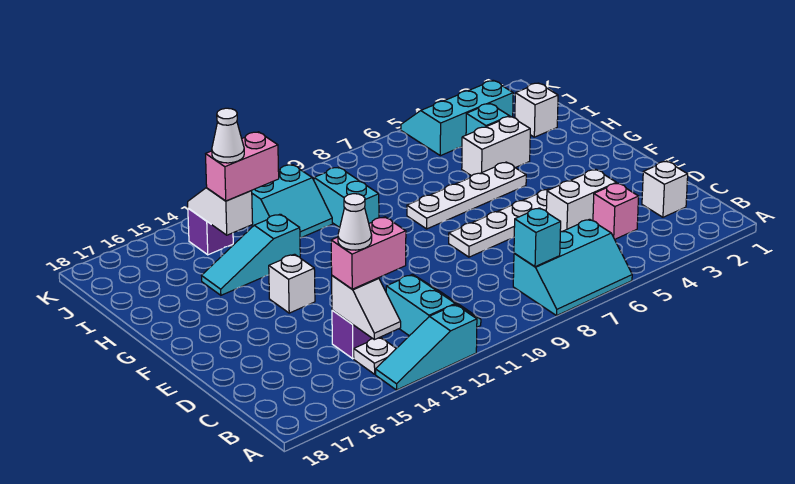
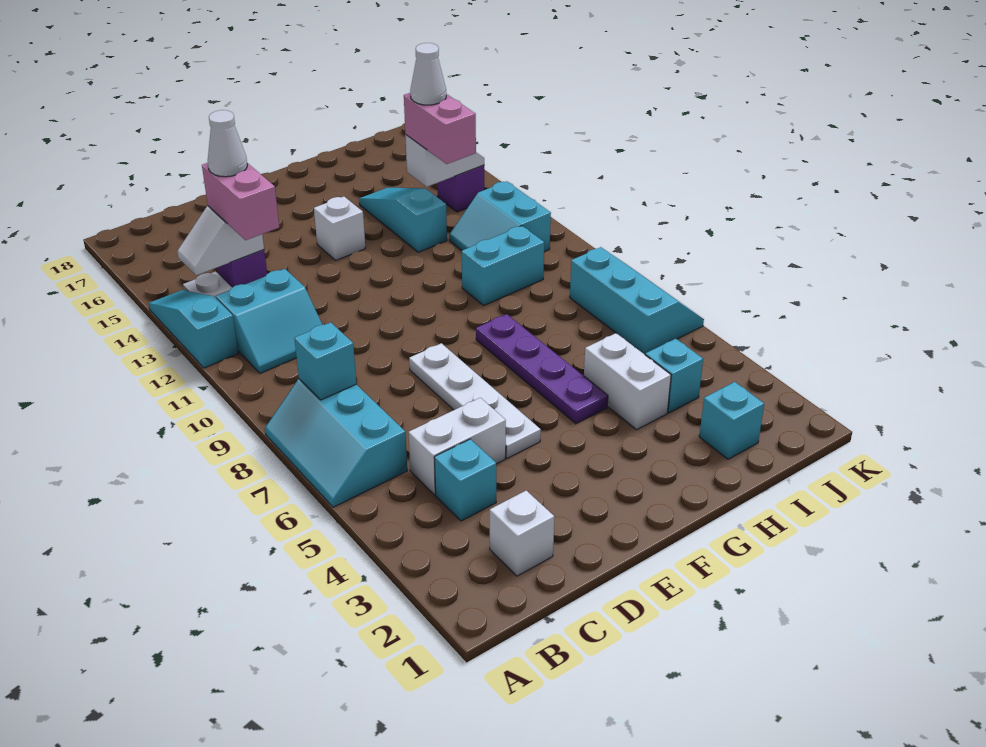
pink brick C4 level 1 -> cyan brick C4 level 1
white brick D4:D5 level 1 -> white brick C5:D5 level 1
white plate G5:G8 level 1 -> purple plate G5:G8 level 1
white brick I2 level 1 -> cyan brick I2 level 1
cyan slope J3:K5 level 1 top J -> cyan slope J6:K8 level 1 top J

